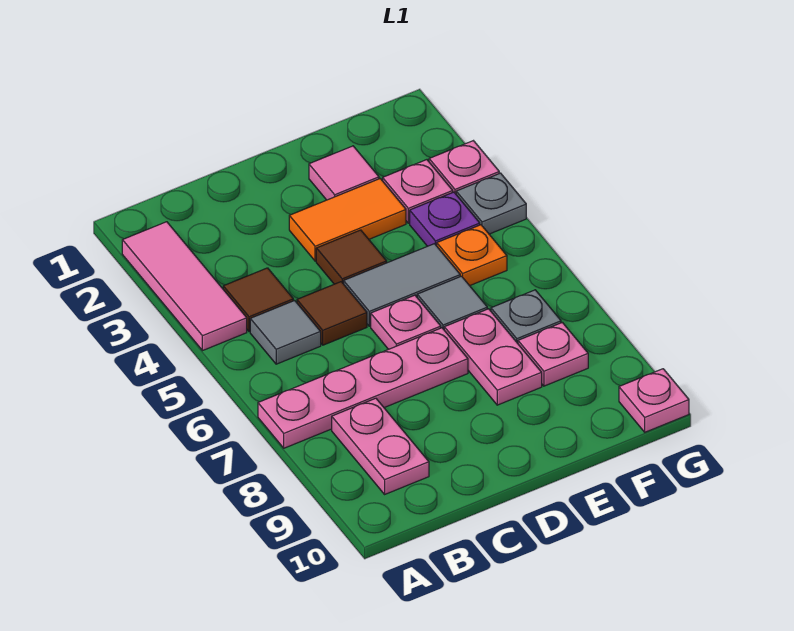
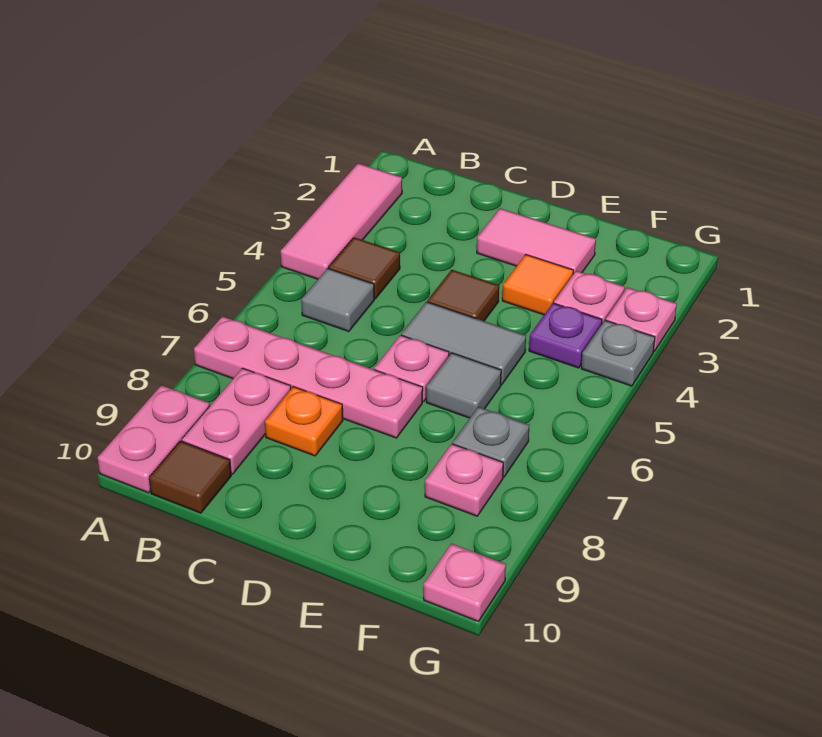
brown tile C5 level 1 -> brown tile B10 level 1
orange tile D3:E3 level 1 -> orange tile E3 level 1
pink tile E2 level 1 -> pink tile D2:E2 level 1
pink plate E7:E8 level 1 -> pink plate A9:A10 level 1
orange plate F5 level 1 -> orange plate C8 level 1

